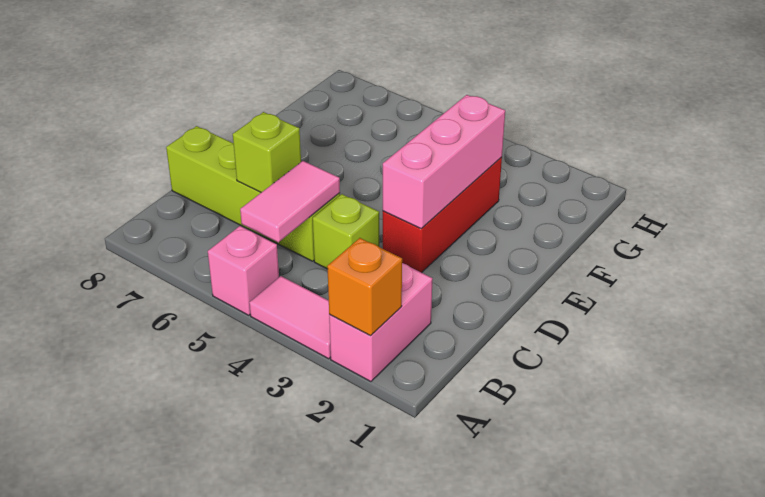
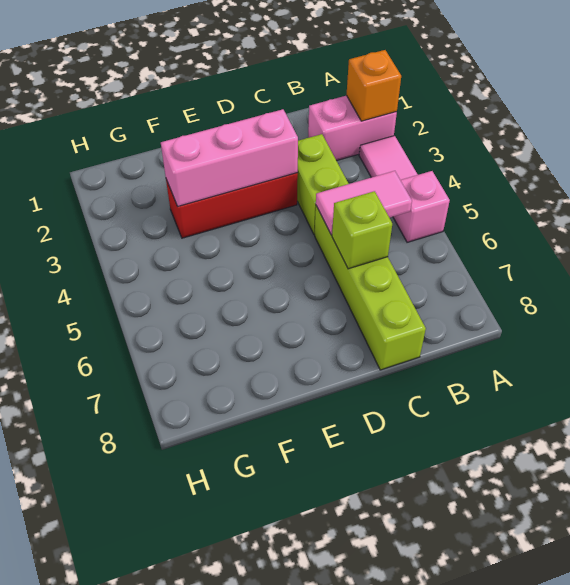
lime brick C4 level 1 -> lime brick C3:C4 level 1

